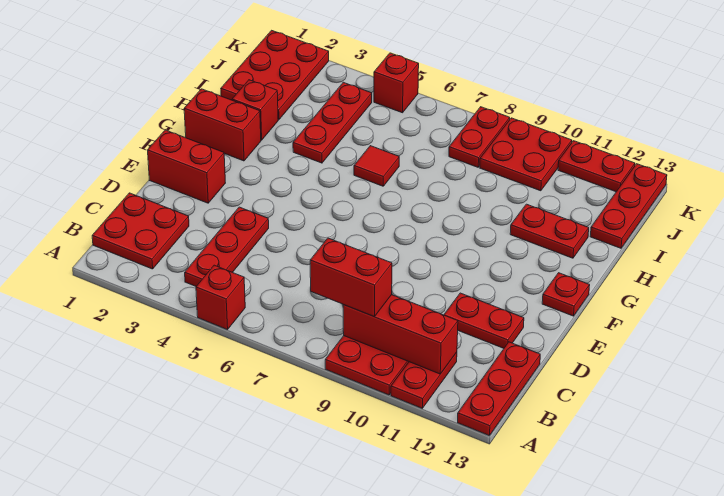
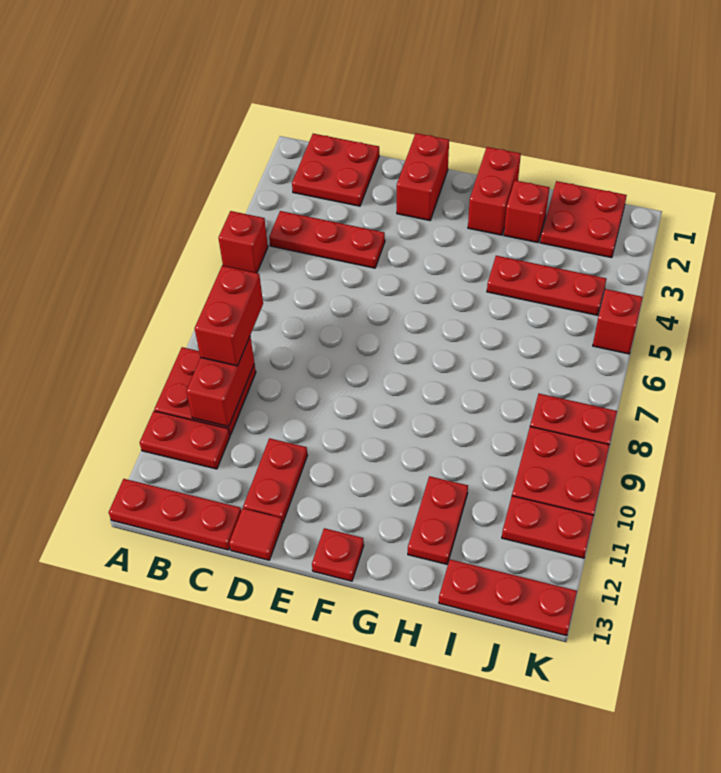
red brick B9:B11 level 2 -> red brick B9:B10 level 2
red tile H6 level 1 -> red tile D13 level 1
red plate I1:K2 level 1 -> red plate I1:J2 level 1
red plate K11:K12 level 1 -> red plate J11:K11 level 1

